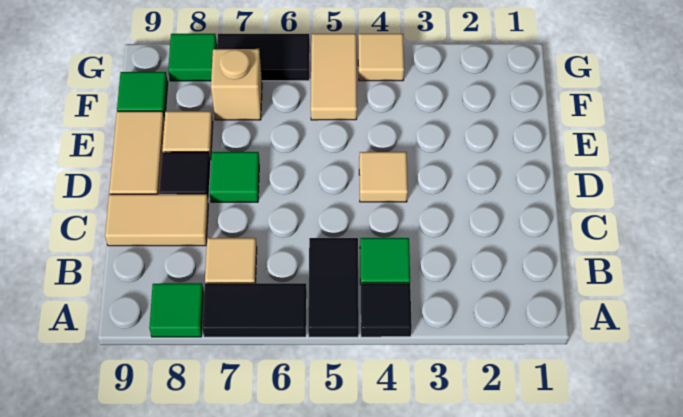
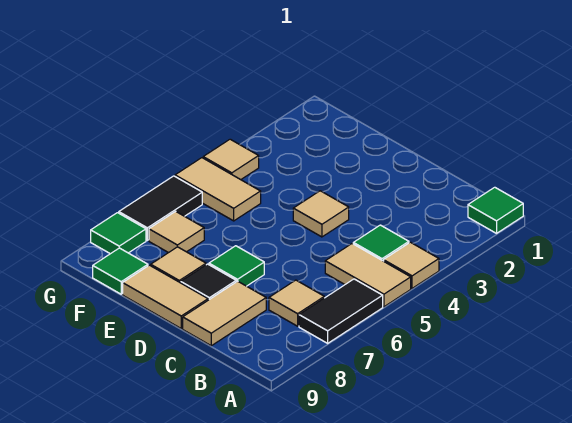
black tile A4 level 1 -> tan tile A4 level 1
black tile A5:B5 level 1 -> tan tile A5:B5 level 1
green tile A8 level 1 -> green tile A1 level 1
tan brick F7 level 1 -> tan tile F7 level 1

